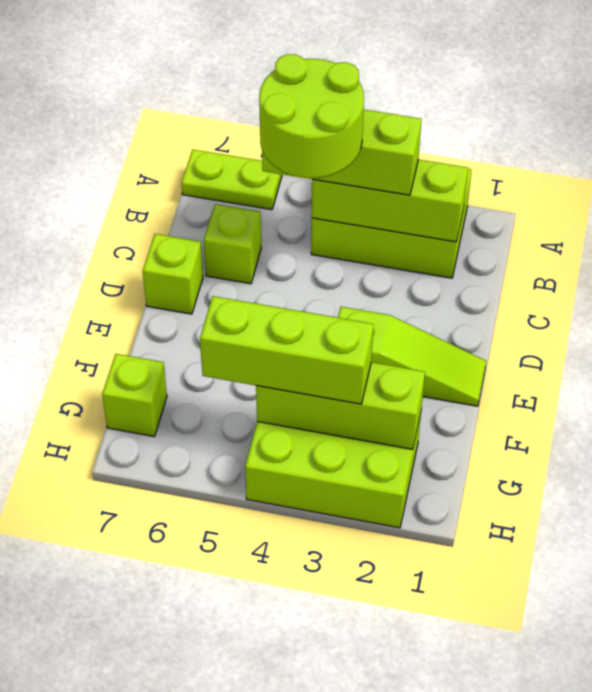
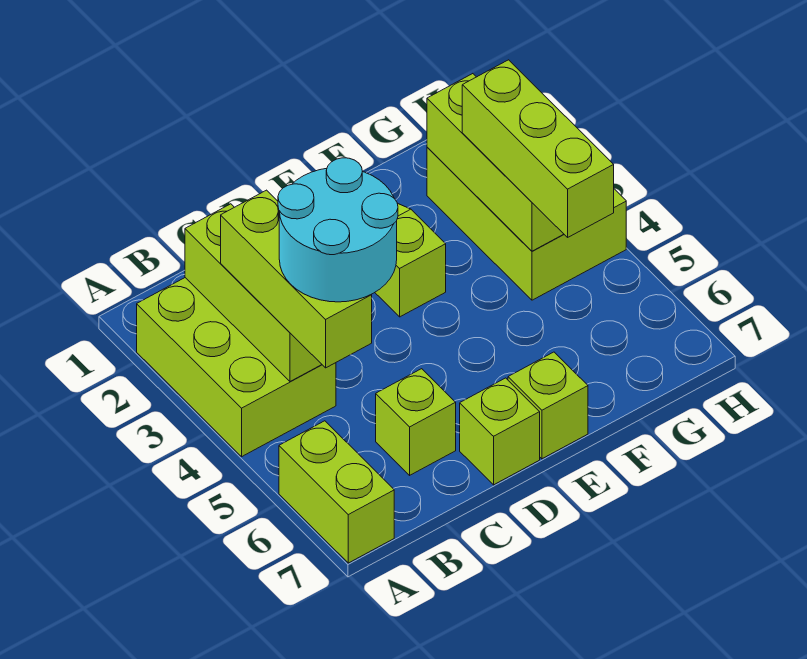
lime plate A6:A7 level 1 -> lime brick A6:A7 level 1
lime round brick B4:C5 level 4 -> cyan round brick B4:C5 level 4
lime brick G7 level 1 -> lime brick E7 level 1

